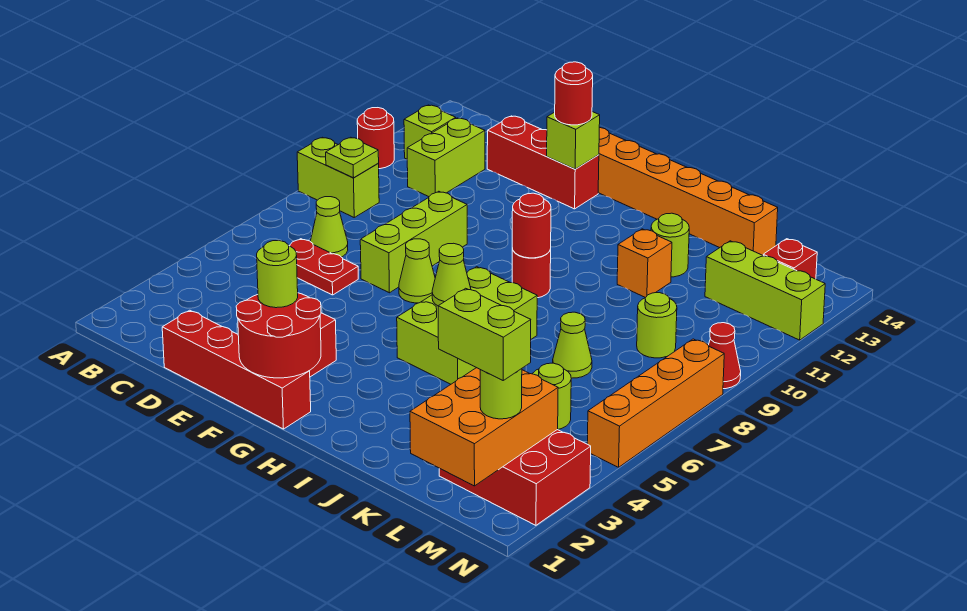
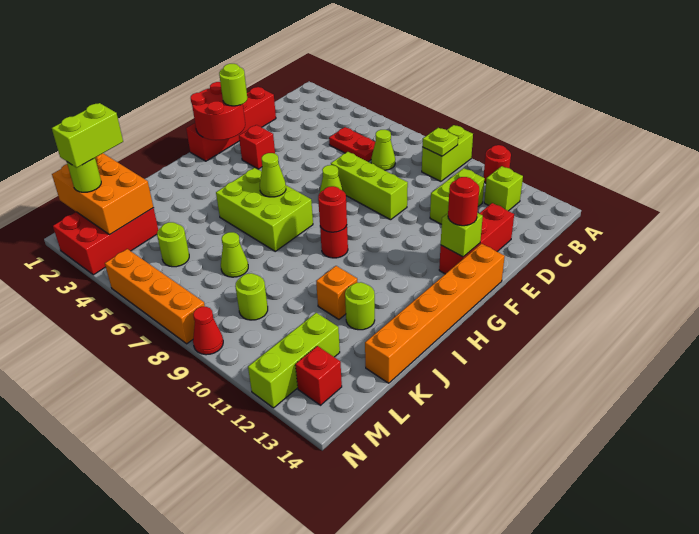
red plate C6:D6 level 1 -> red plate C5:C6 level 1
lime brick C11:C12 level 1 -> lime brick C11:D11 level 1

